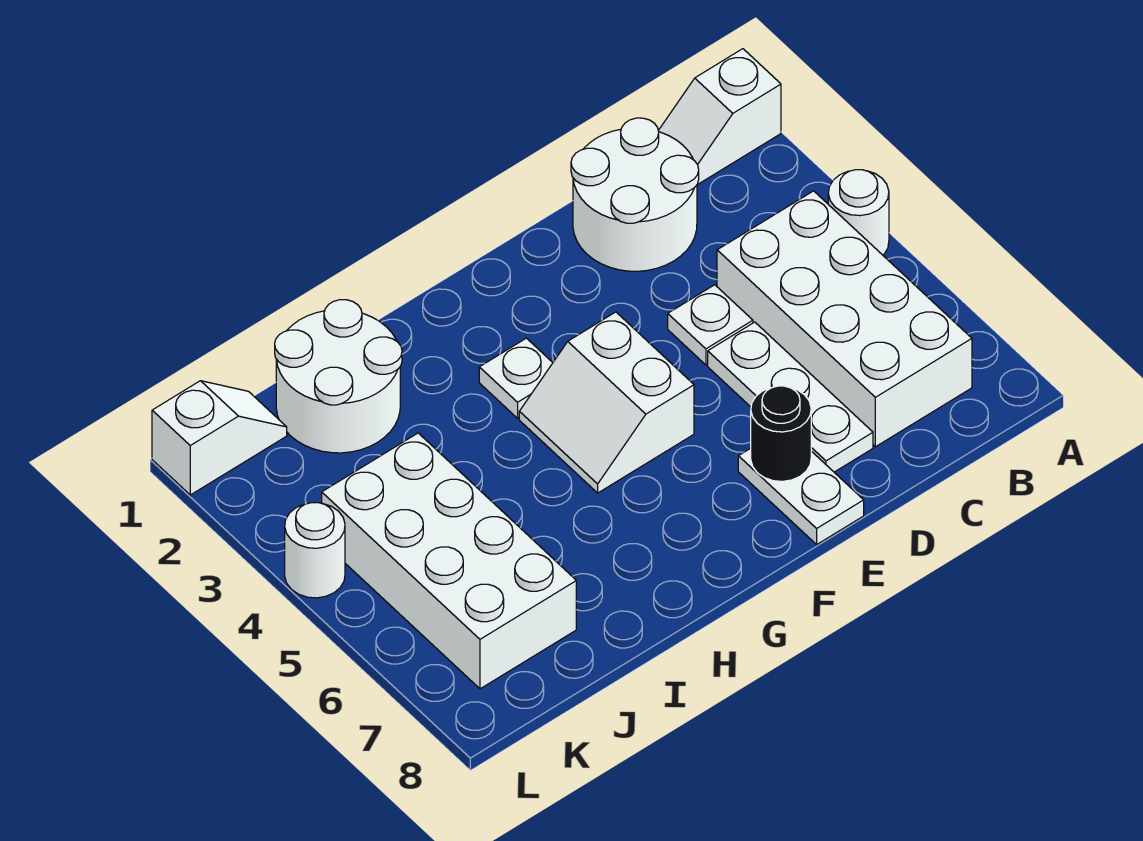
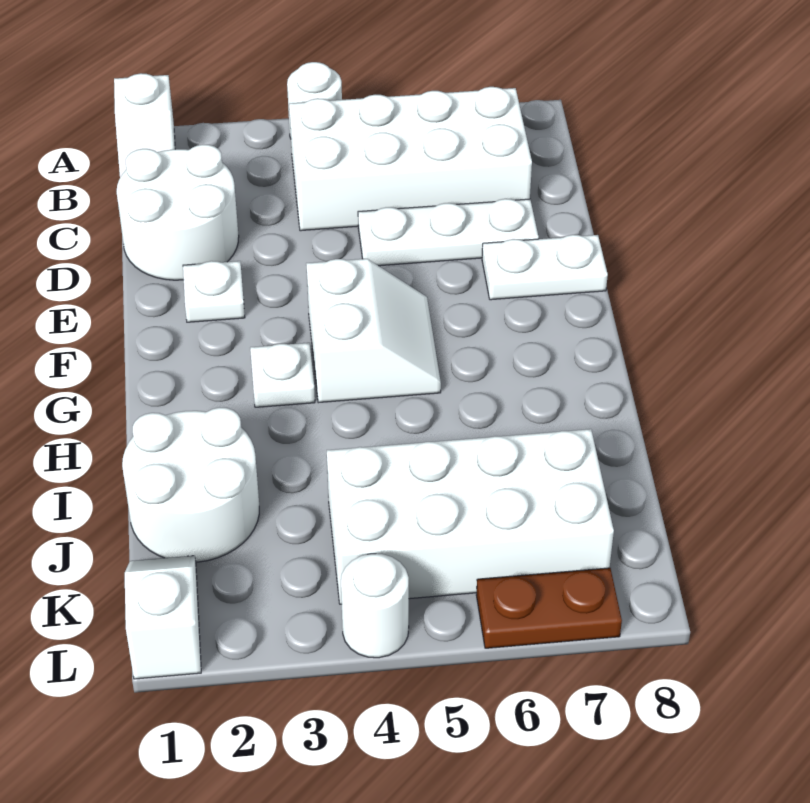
white plate D4 level 1 -> white plate E2 level 1
black round brick E7 level 2 -> none
white slope F4:G5 level 1 top F -> white slope F4:G5 level 1 top 4
none -> brown plate L6:L7 level 1

